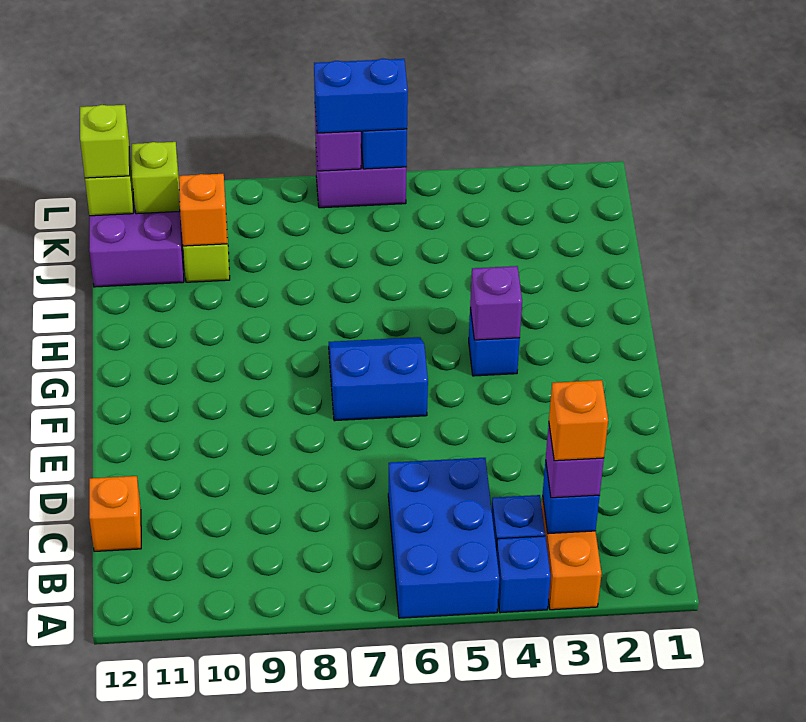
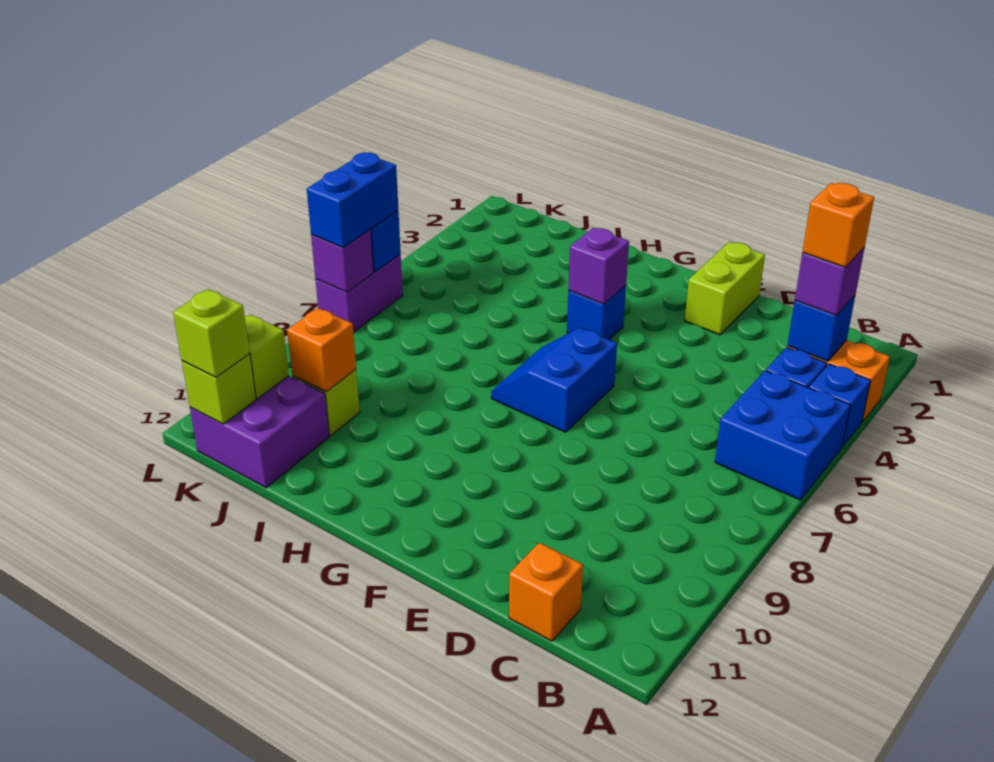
blue brick A5:C6 level 1 -> blue brick A5:B6 level 1
none -> lime brick E1:E2 level 1

